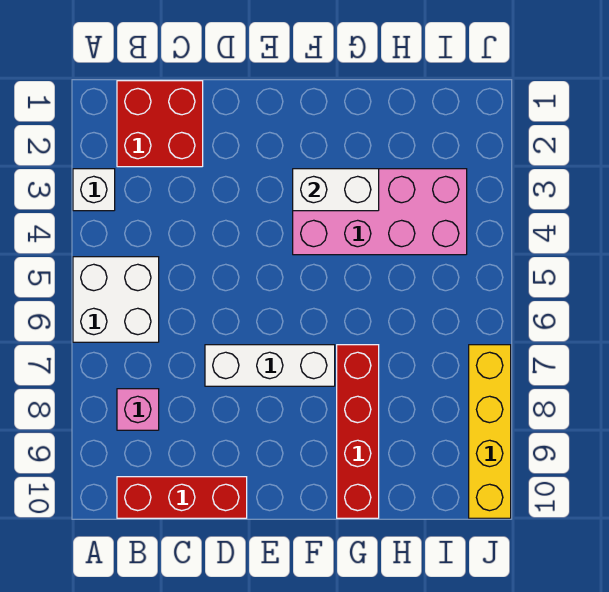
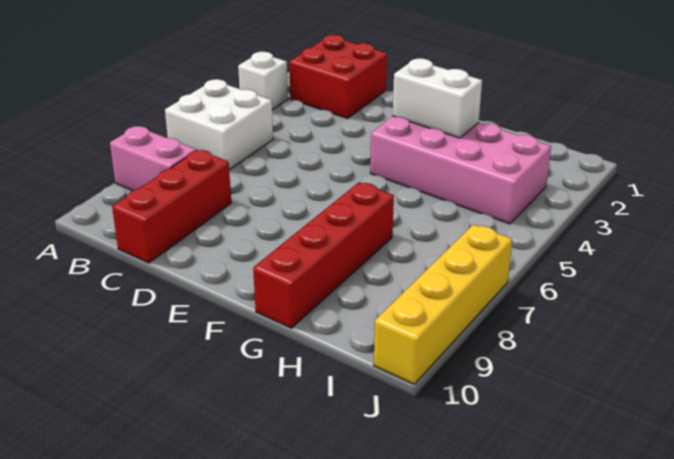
pink brick B8 level 1 -> pink brick A8:B8 level 1
red brick B10:D10 level 1 -> red brick C8:C10 level 1
white brick D7:F7 level 1 -> none

